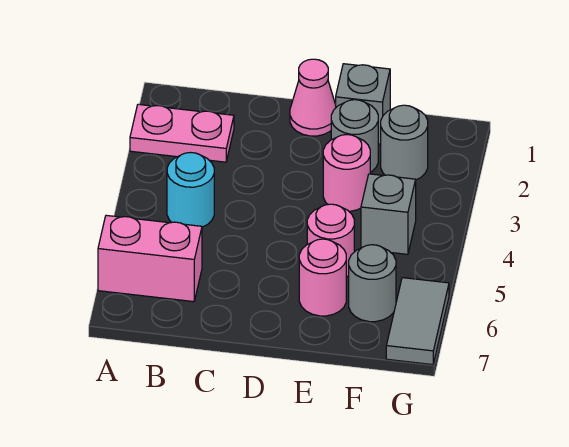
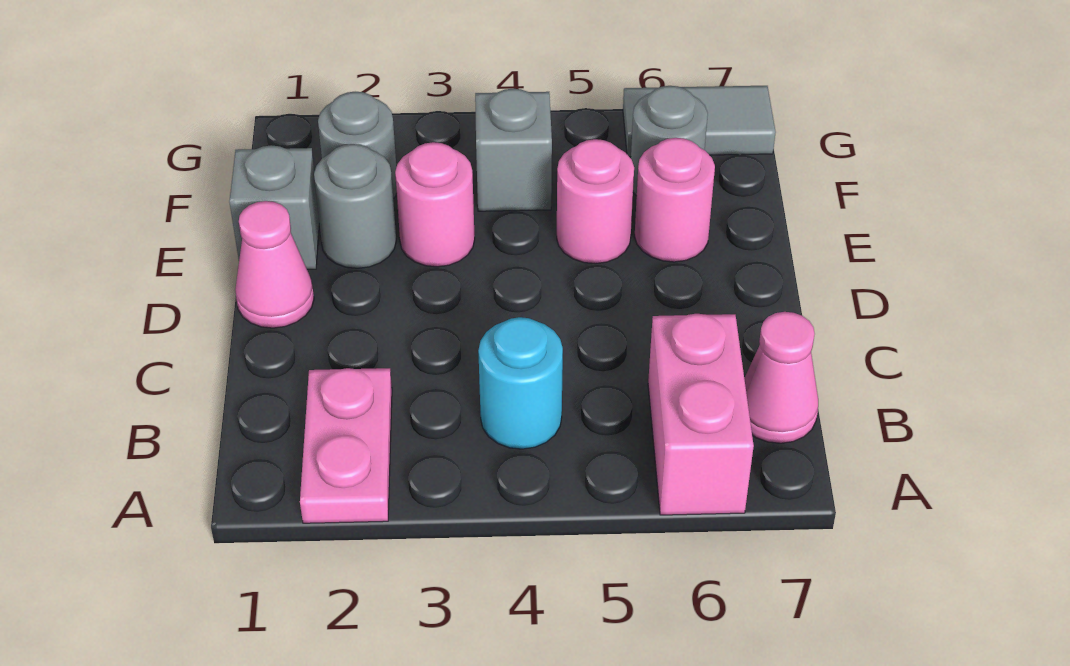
none -> pink cone B7 level 1

